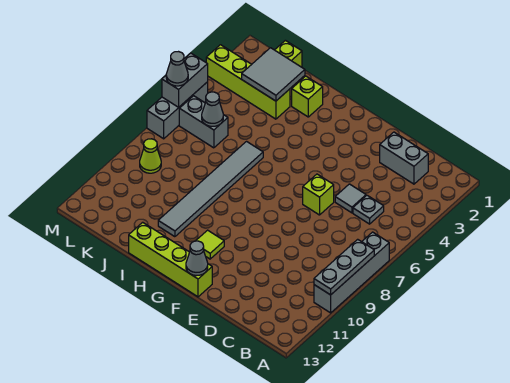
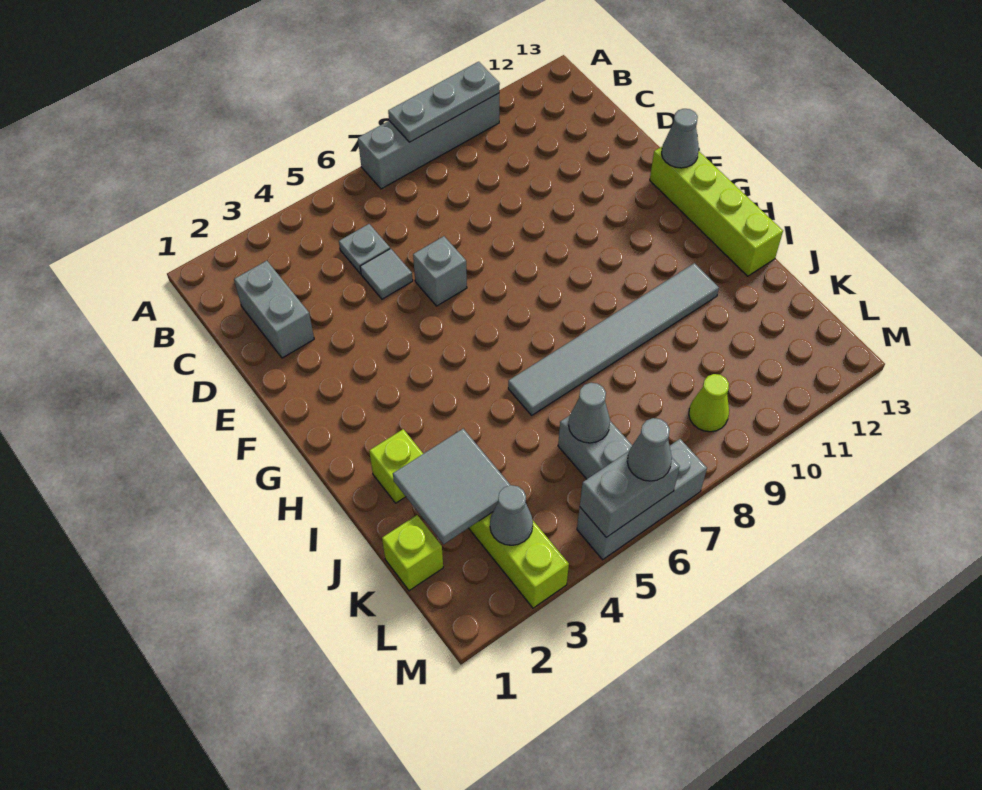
lime brick E6 level 1 -> grey brick E6 level 1
lime tile G11 level 1 -> none
none -> grey cone L3 level 2

